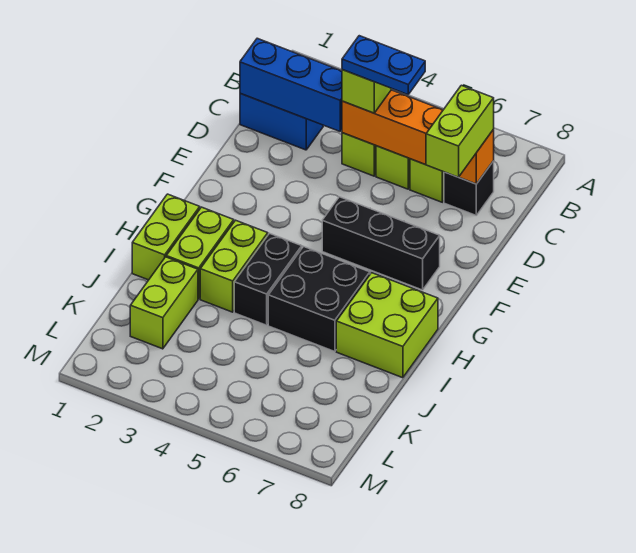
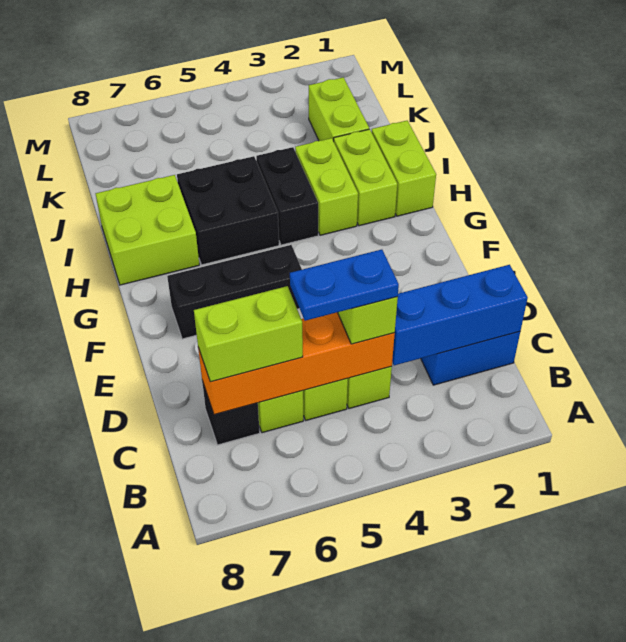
lime brick C7:D7 level 3 -> lime brick C6:C7 level 3

